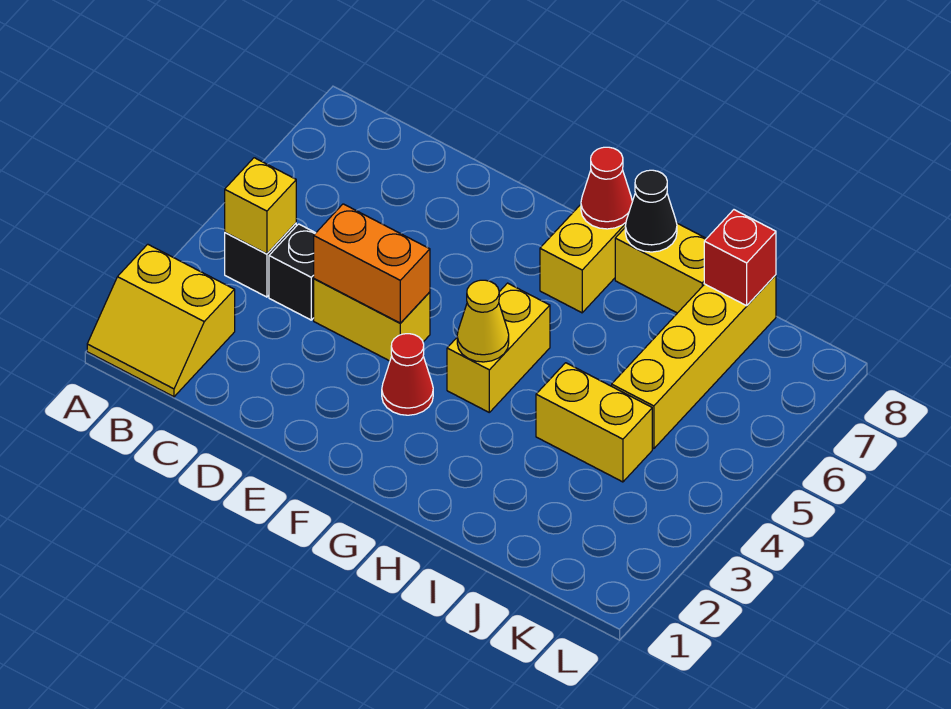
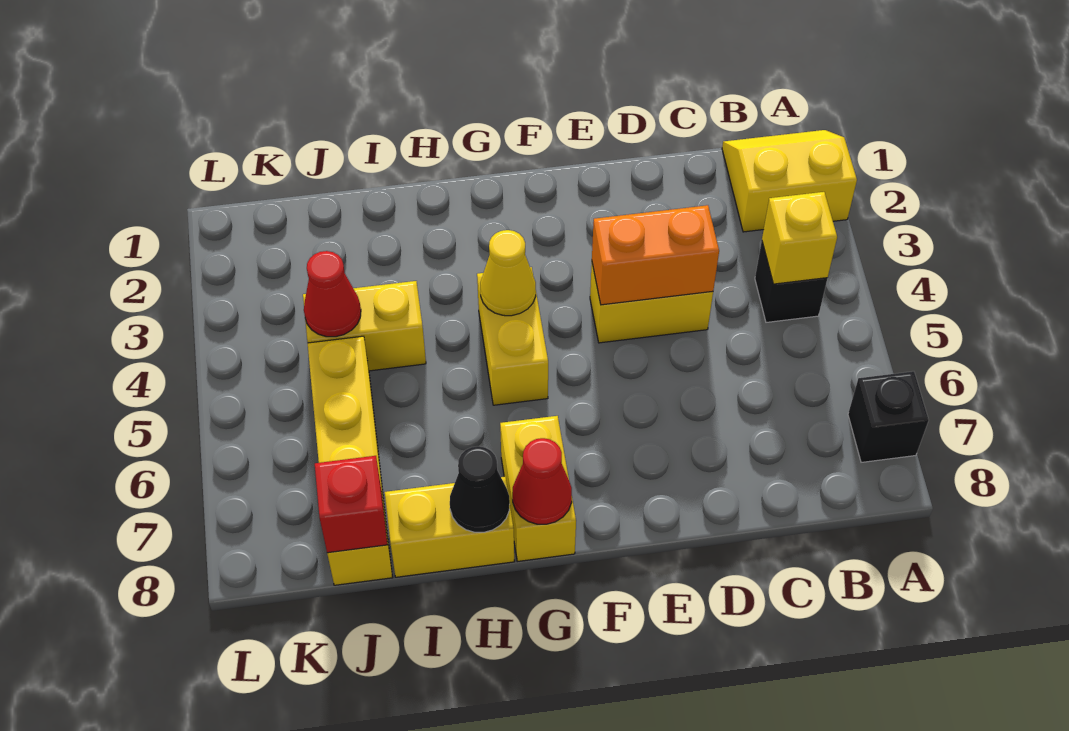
black brick C4 level 1 -> black brick A7 level 1
red cone F3 level 1 -> red cone J4 level 2

